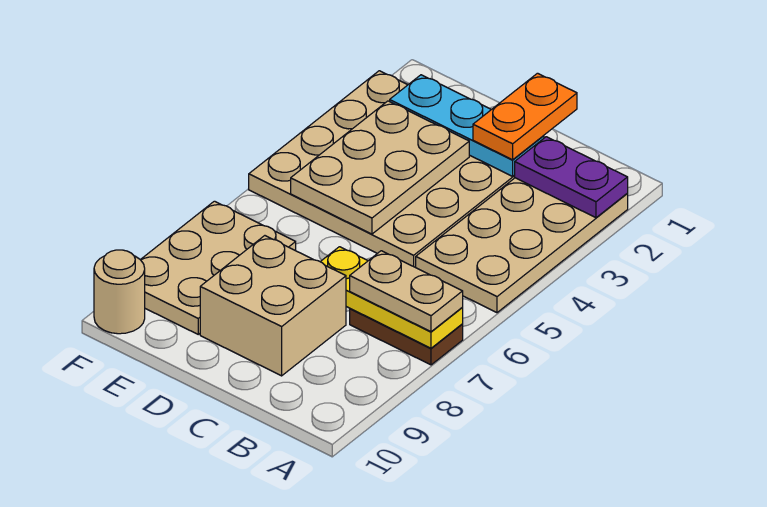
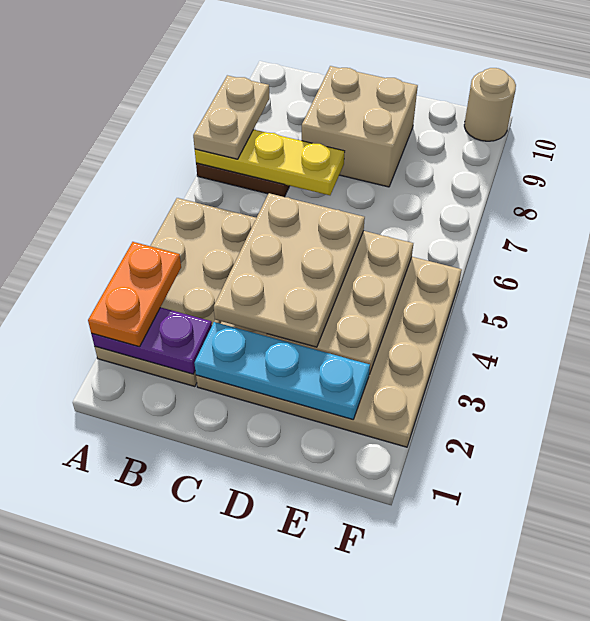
tan plate A7:B7 level 3 -> tan plate A7:A8 level 3
orange plate C1:C2 level 3 -> orange plate A2:A3 level 3
tan plate E7:F9 level 1 -> tan plate C3:D5 level 3

